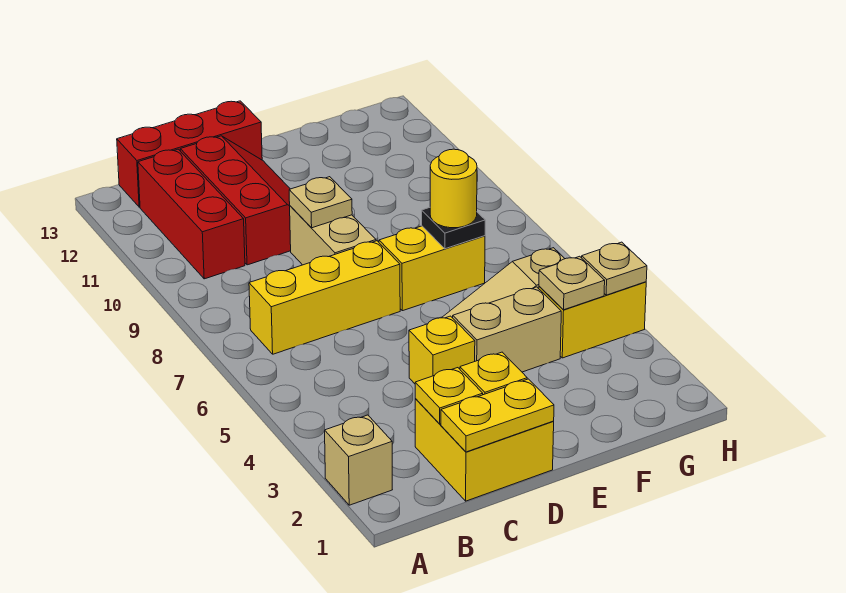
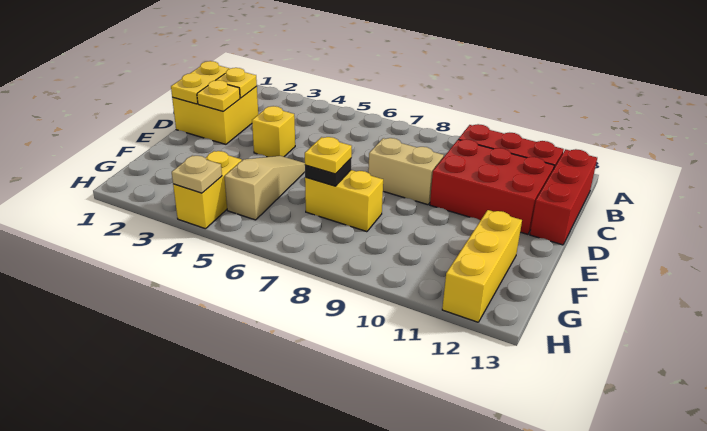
tan brick A2 level 1 -> none
yellow brick B7:D7 level 1 -> yellow brick F12:H12 level 1
red slope C10:D12 level 1 top C -> red brick C10:D12 level 1
tan plate D9 level 2 -> none
tan brick E4:F4 level 1 -> none
yellow brick E7:F7 level 1 -> yellow brick F7:F8 level 1
yellow round brick F7 level 3 -> yellow plate F7 level 3
tan plate G4 level 2 -> none

